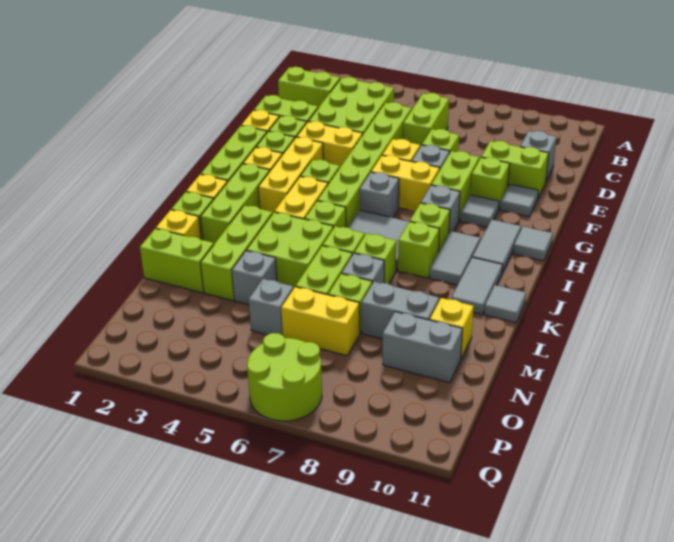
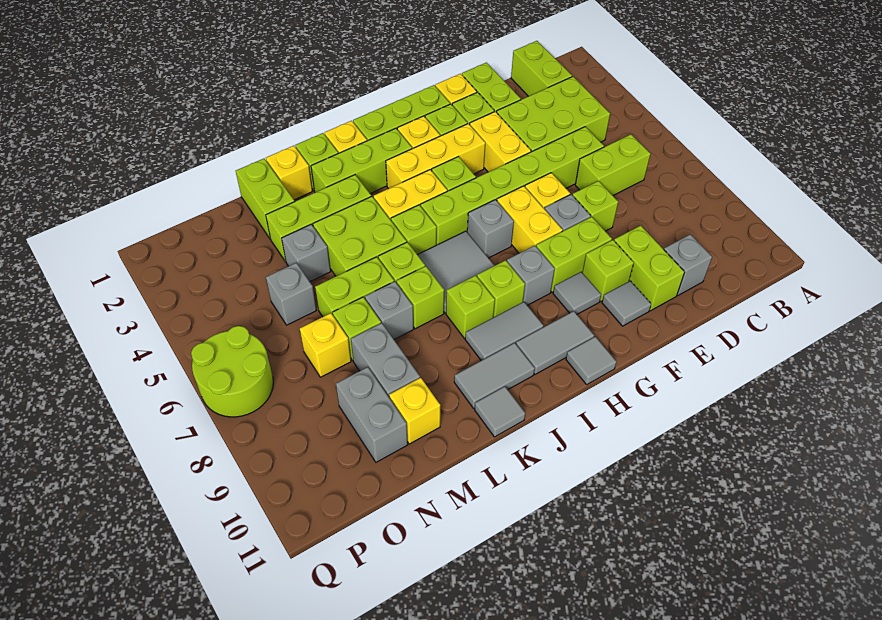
yellow brick N6:N7 level 1 -> yellow brick N7 level 1

